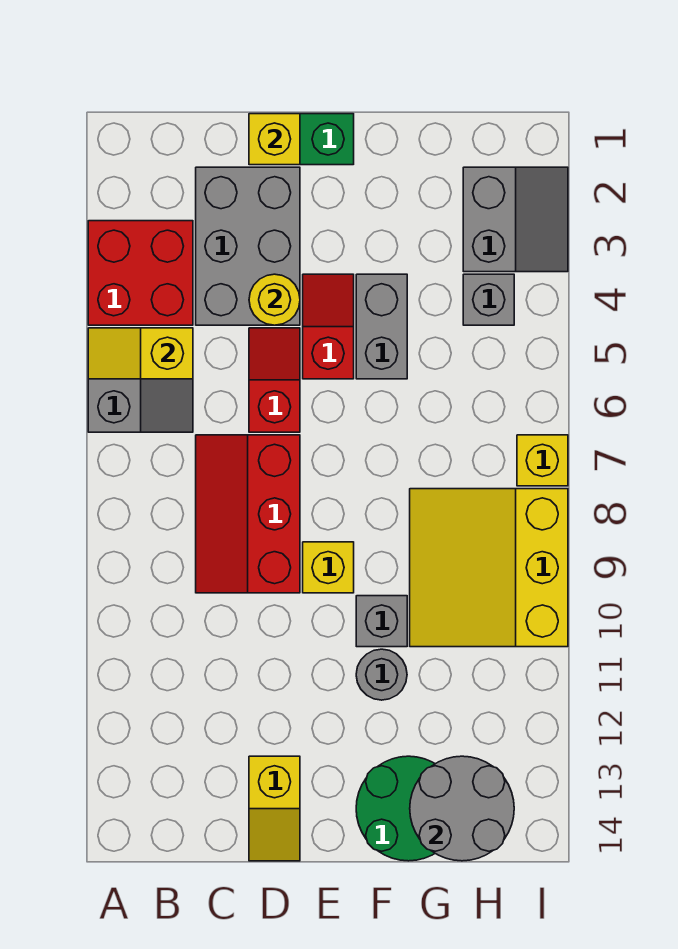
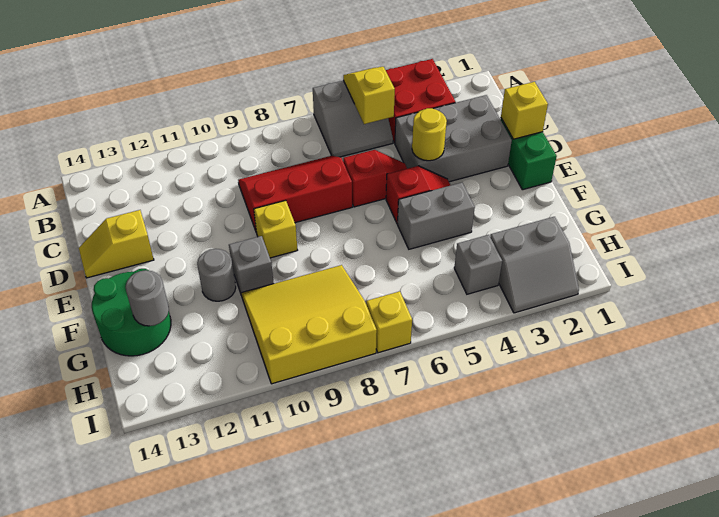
grey round brick G13:H14 level 2 -> grey round brick G13 level 2

